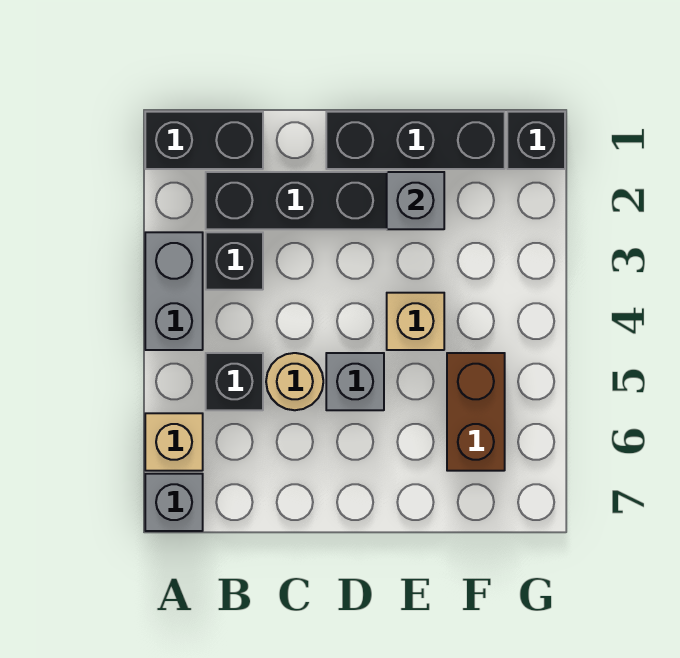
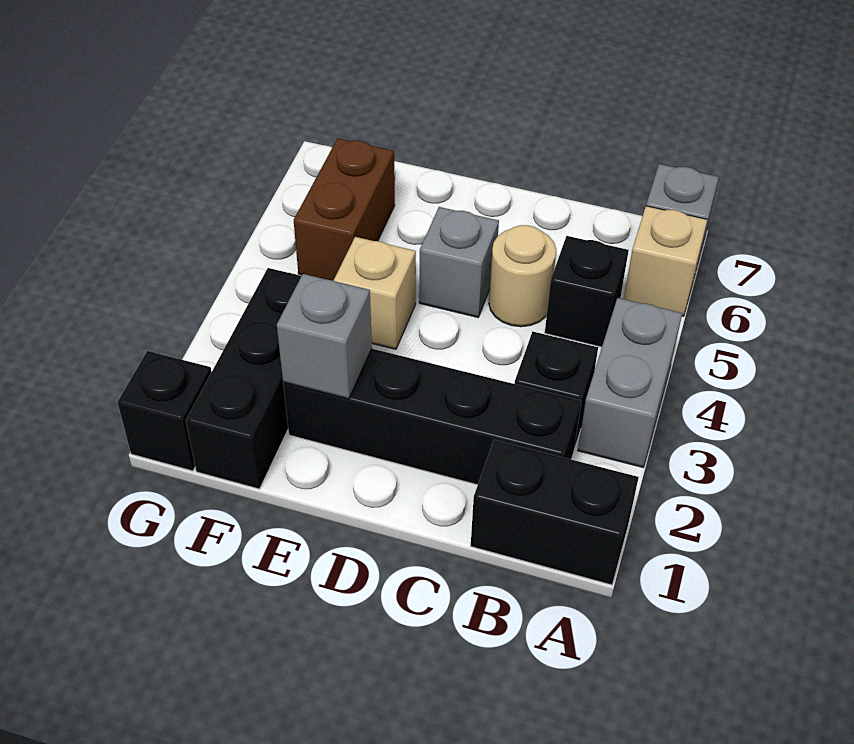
black brick D1:F1 level 1 -> black brick F1:F3 level 1

